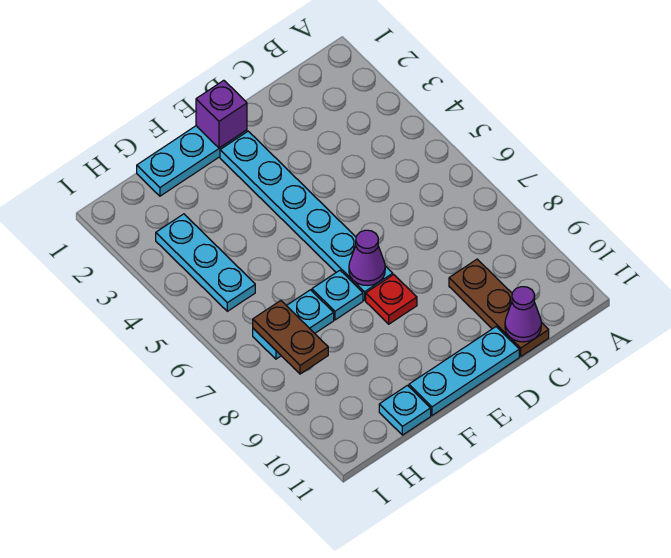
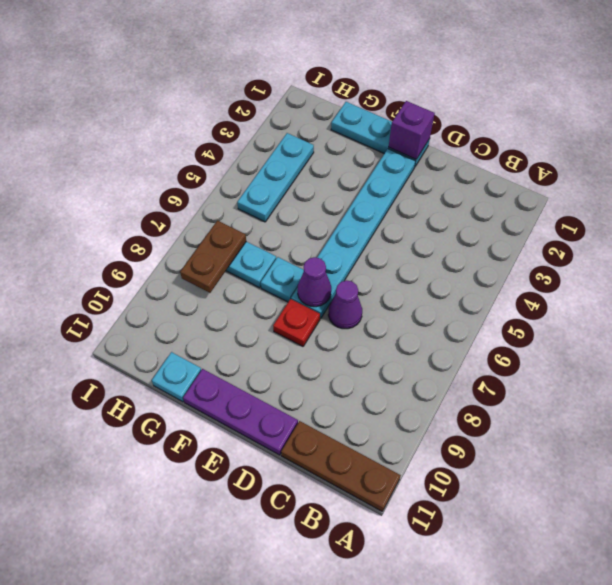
brown plate C9:C11 level 1 -> brown plate A11:C11 level 1
purple cone C11 level 2 -> purple cone D7 level 1
cyan plate D11:F11 level 1 -> purple plate D11:F11 level 1

